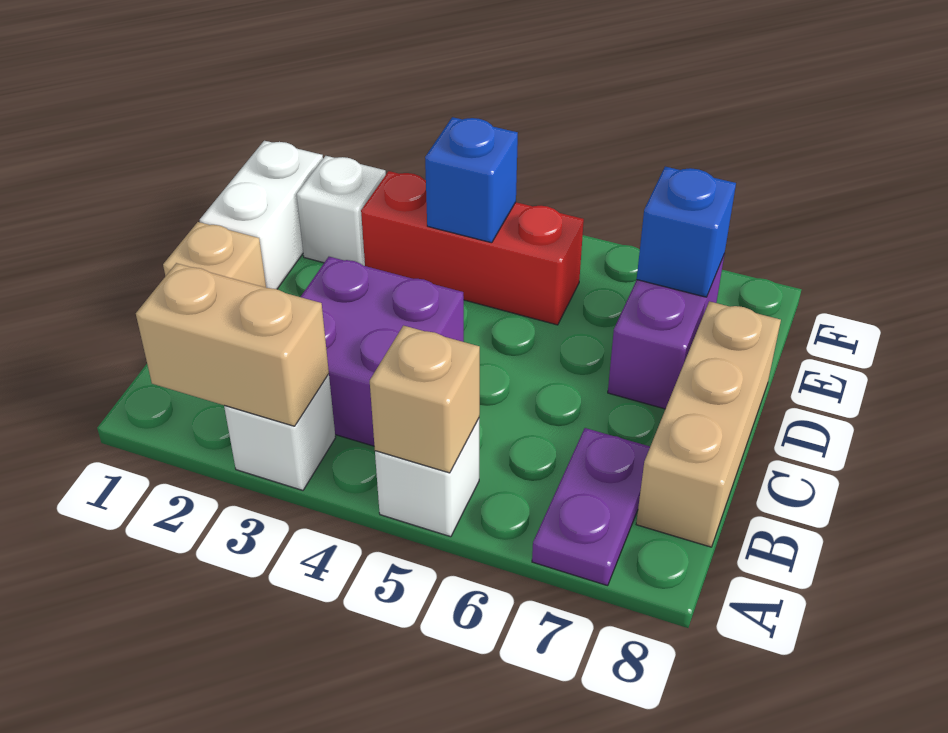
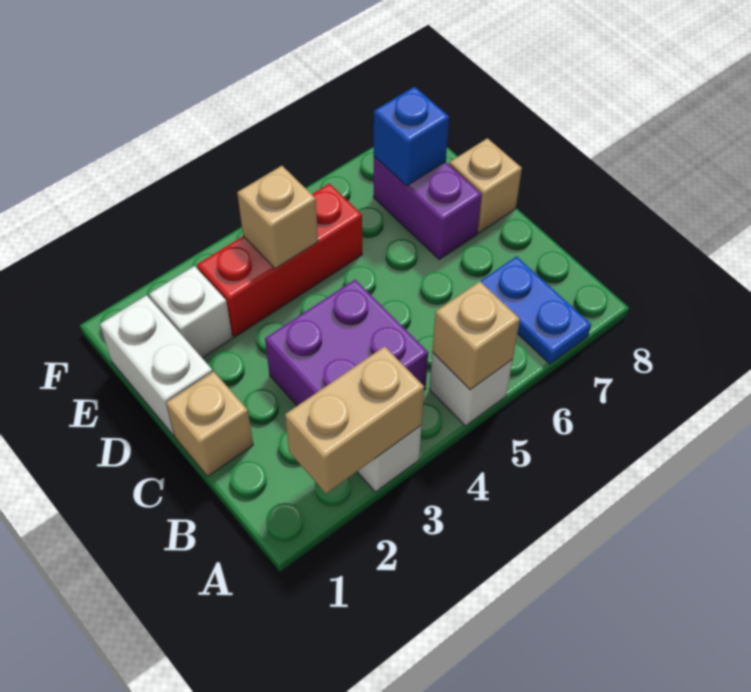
purple plate A7:B7 level 1 -> blue plate A7:B7 level 1
tan brick B8:D8 level 1 -> tan brick D8 level 1
blue brick E4 level 2 -> tan brick E4 level 2

